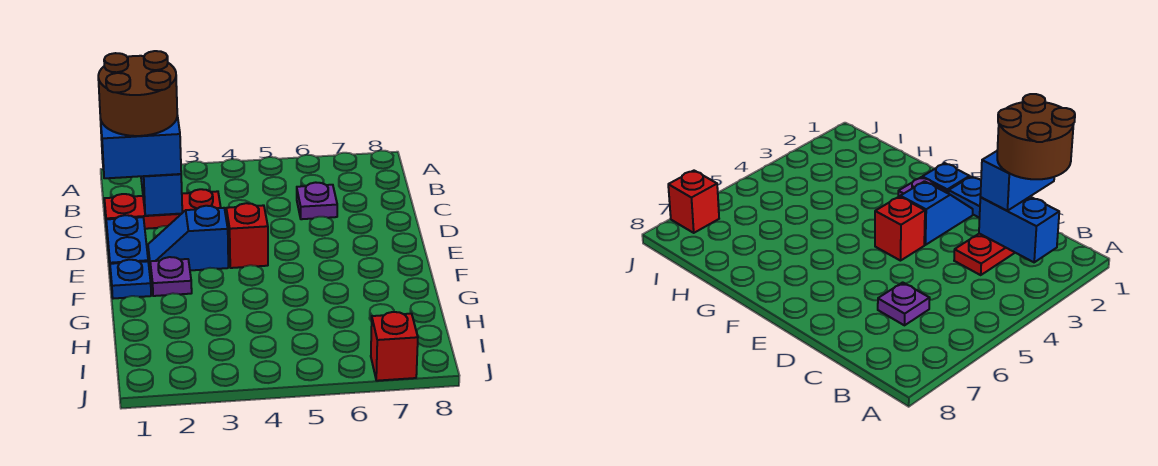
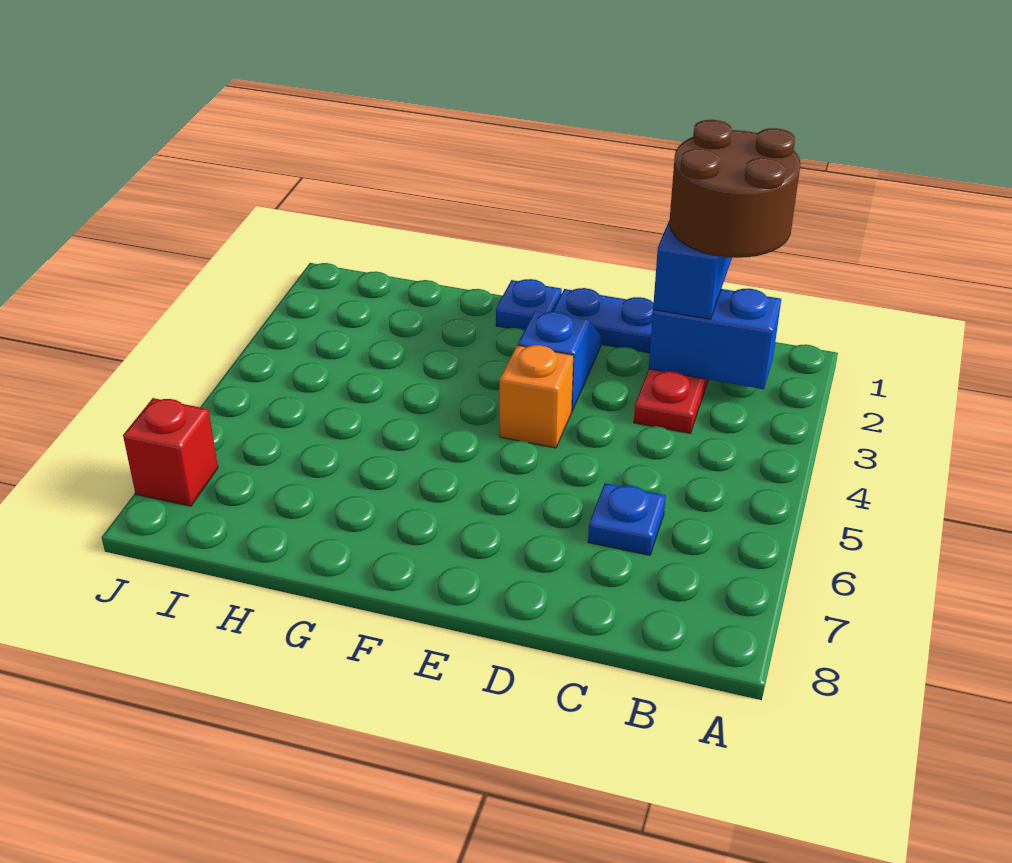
purple plate C6 level 1 -> blue plate C6 level 1
red brick E4 level 1 -> orange brick E4 level 1
purple plate F2 level 1 -> none

